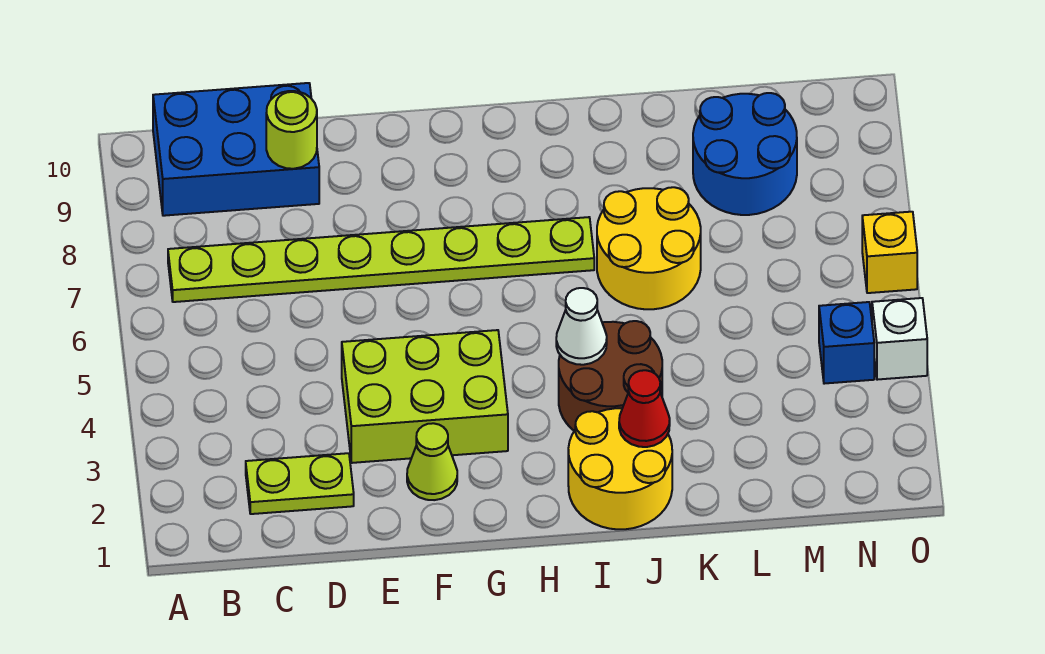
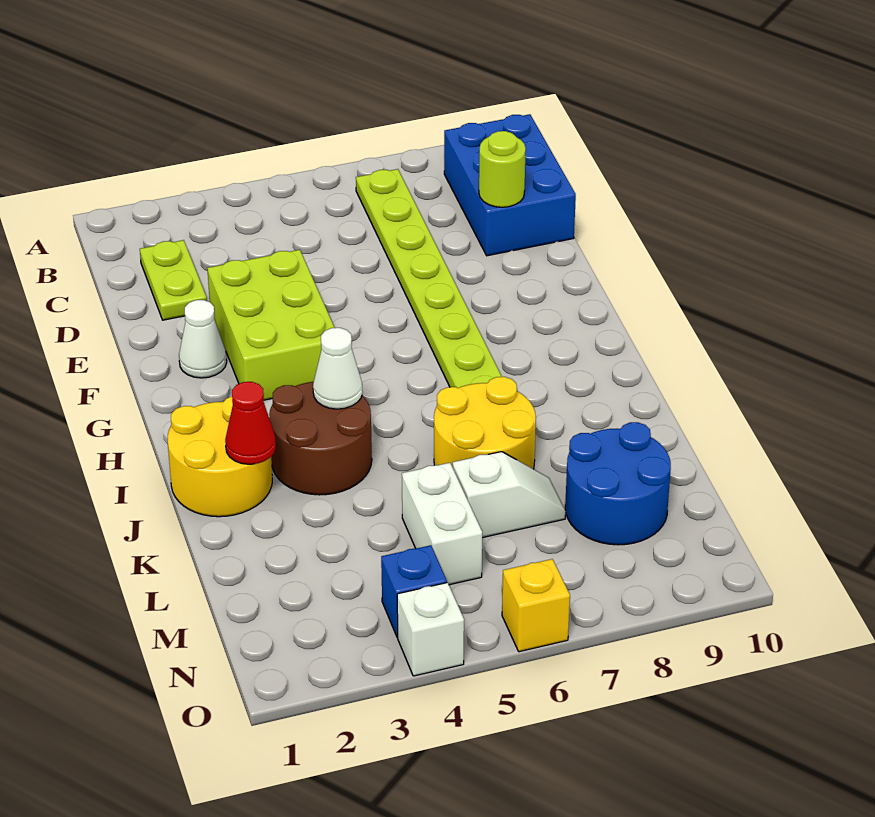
lime cone F2 level 1 -> white cone F2 level 1
none -> white brick L5:M5 level 1
none -> white slope L6:L7 level 1 top 6

